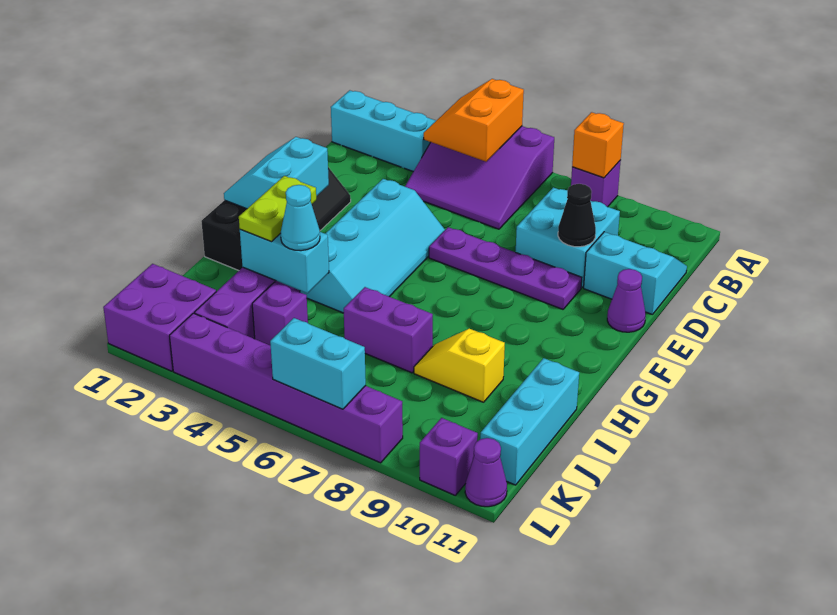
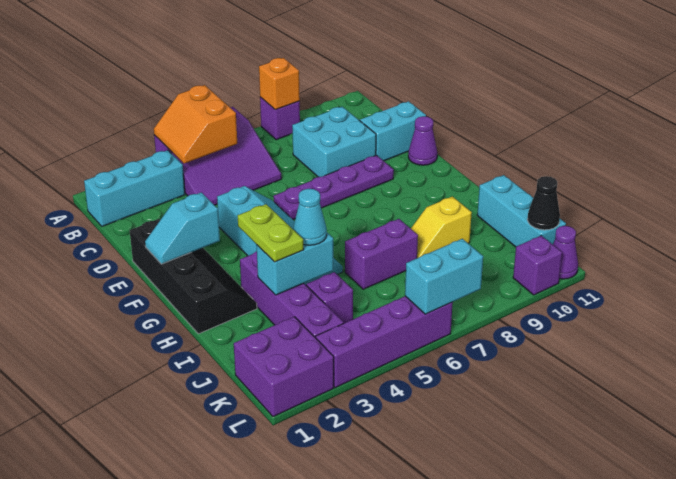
black cone D9 level 2 -> black cone K11 level 2
cyan slope F1:G2 level 2 top 2 -> cyan slope F1:F2 level 2 top 2
purple brick L3:L8 level 1 -> purple brick L3:L6 level 1

